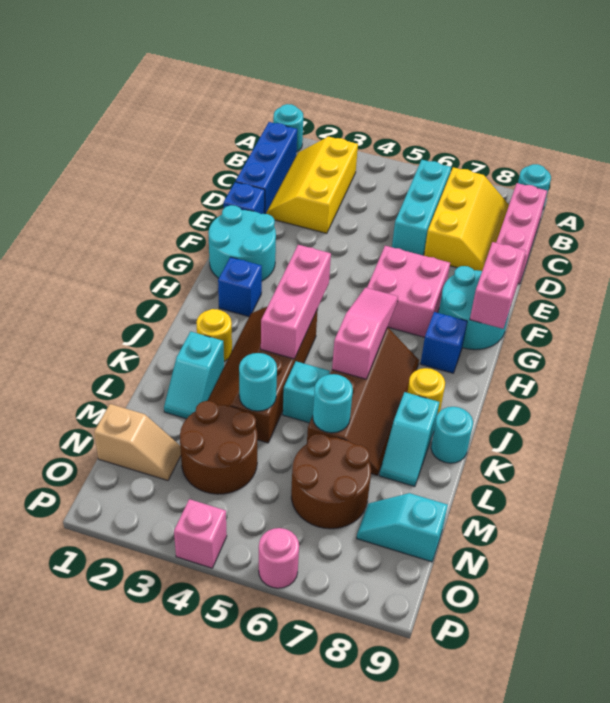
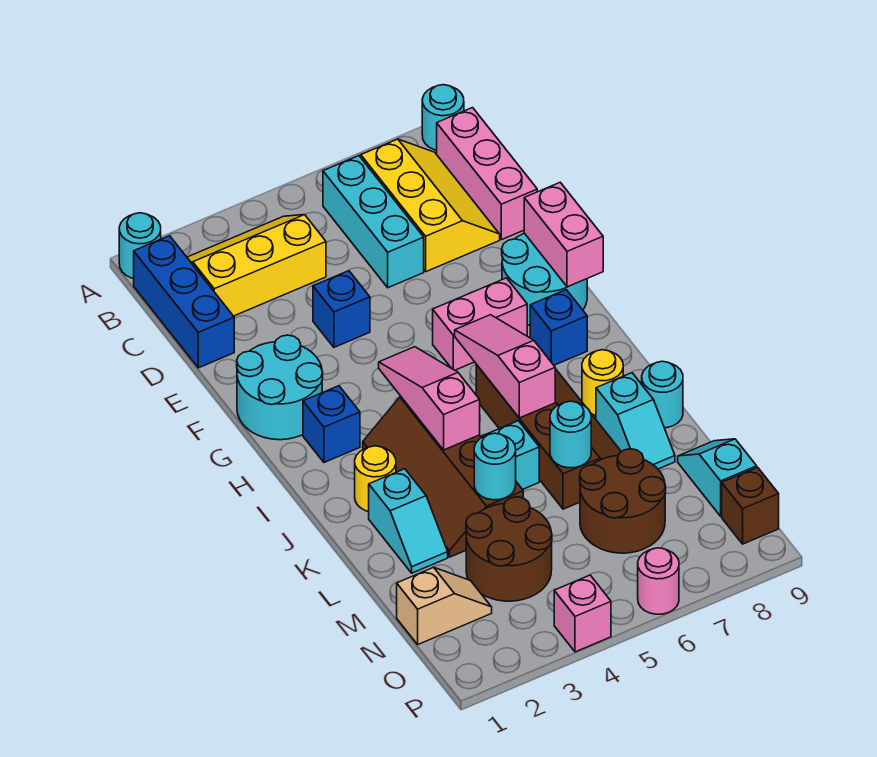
yellow slope B2:D3 level 1 top 3 -> yellow slope B2:C4 level 1 top C
blue brick E1 level 1 -> blue brick E4 level 1
pink brick F6:G7 level 1 -> pink brick G6:G7 level 1
pink brick H4:J4 level 2 -> pink slope H4:J4 level 2 top J
cyan slope N8:N9 level 1 top 9 -> cyan slope M9:N9 level 1 top N
none -> brown brick O9 level 1

